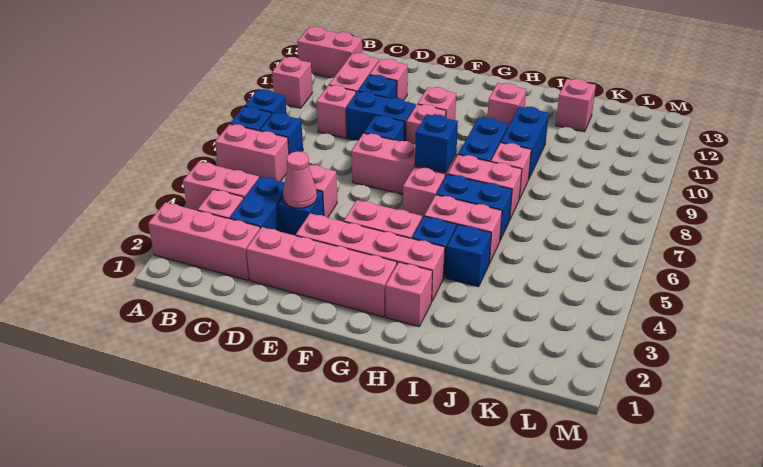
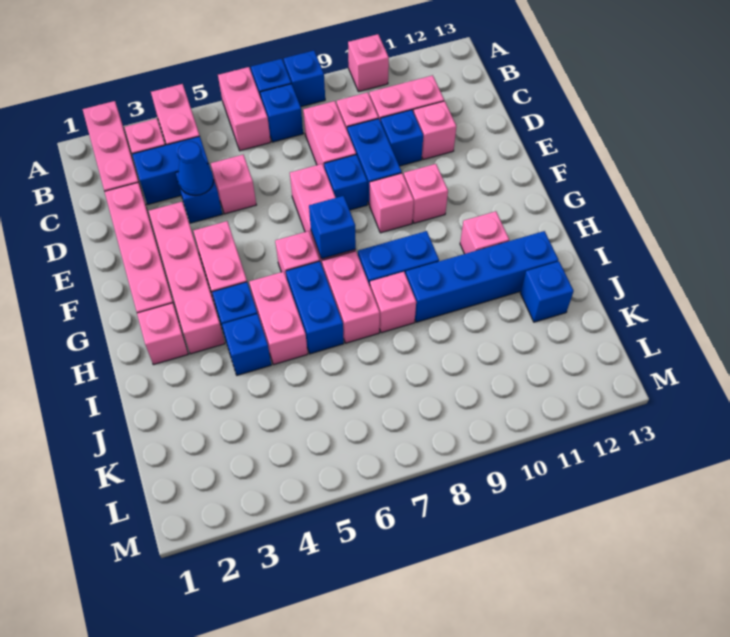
pink brick A12:B12 level 1 -> pink brick C8:D8 level 1
pink cone D4 level 2 -> blue cone D4 level 2
blue brick I9:I10 level 1 -> blue brick I9:I12 level 1
pink brick J12 level 1 -> blue brick J12 level 1

